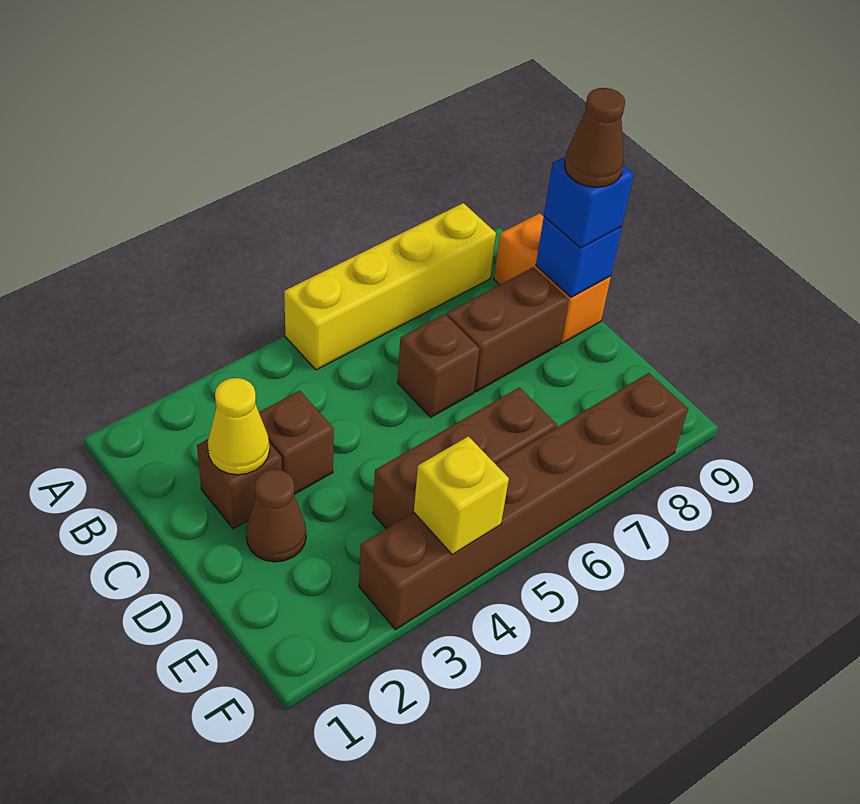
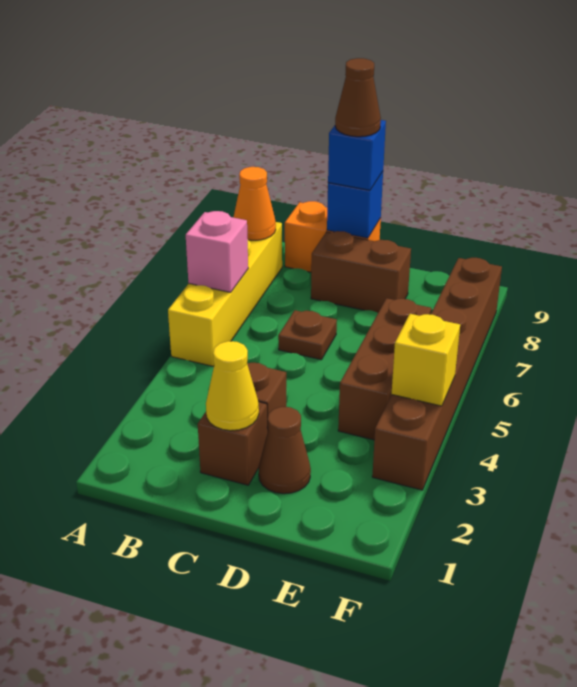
none -> pink brick A6 level 2
none -> orange cone A8 level 2
brown brick C6 level 1 -> brown plate C6 level 1
brown brick C7:C8 level 1 -> brown brick C8:D8 level 1

